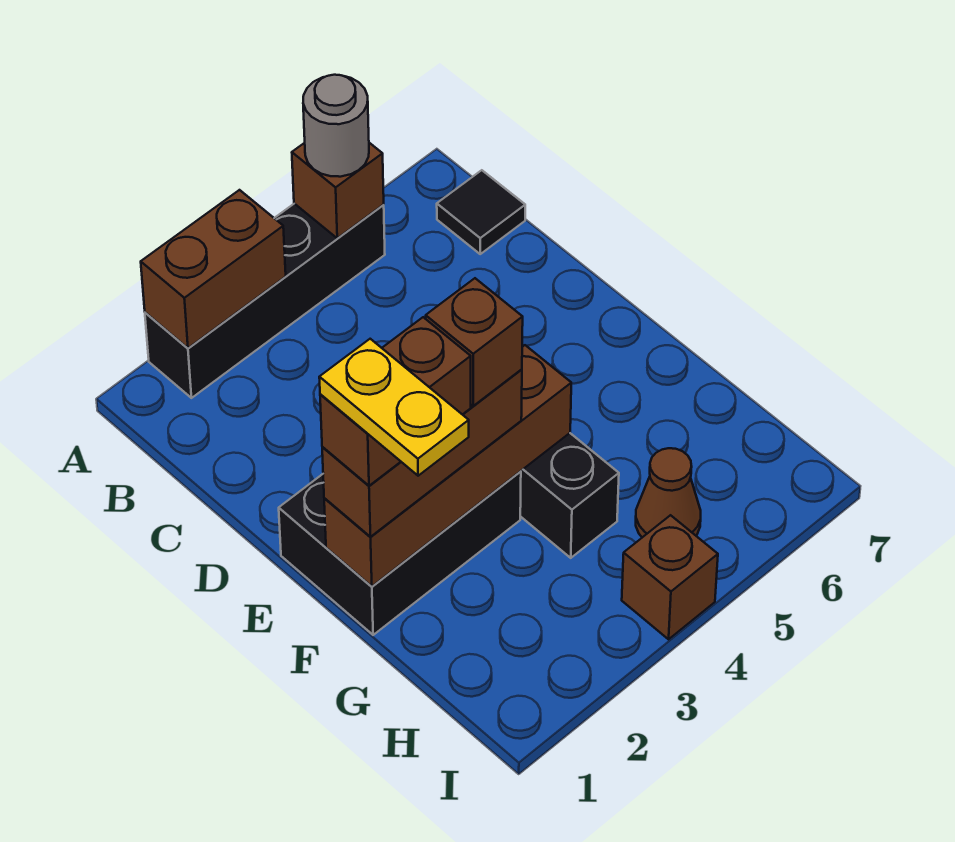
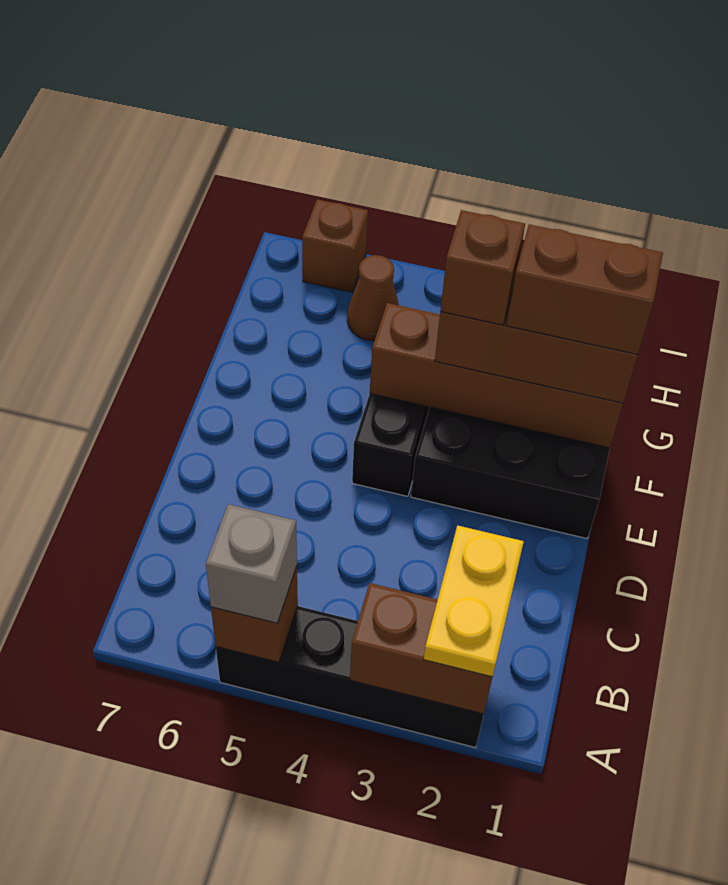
grey round brick A5 level 3 -> grey brick A5 level 3
black tile B7 level 1 -> none
yellow plate F1:G1 level 5 -> yellow plate A2:B2 level 3
brown brick I4 level 1 -> brown brick I6 level 1

